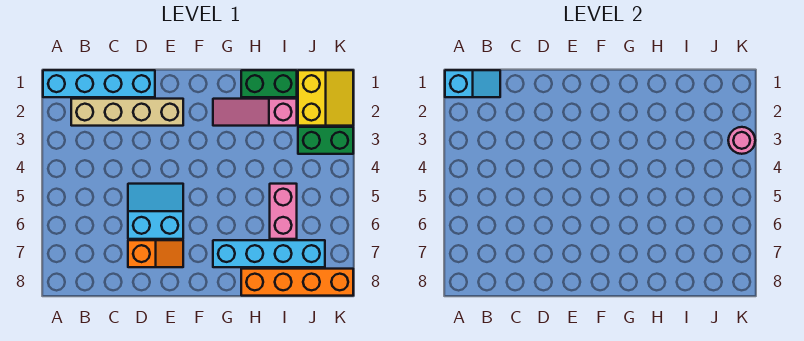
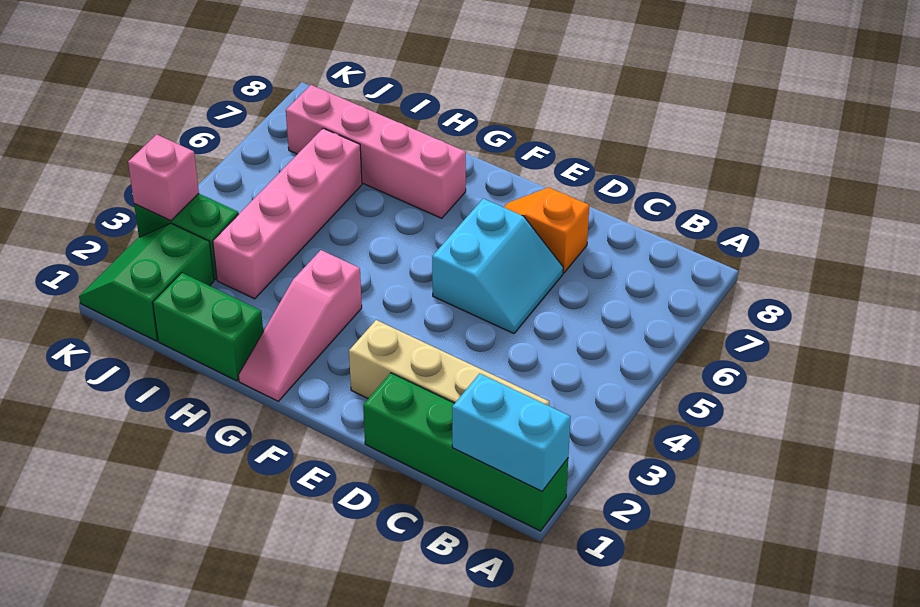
cyan brick A1:D1 level 1 -> green brick A1:D1 level 1
cyan slope A1:B1 level 2 top A -> cyan brick A1:B1 level 2
cyan slope D5:E6 level 1 top 6 -> cyan slope D5:E6 level 1 top E
pink slope G2:I2 level 1 top I -> pink slope G1:G3 level 1 top 3
cyan brick G7:J7 level 1 -> pink brick G7:J7 level 1
orange brick H8:K8 level 1 -> none
pink brick I5:I6 level 1 -> pink brick I3:I6 level 1
yellow slope J1:K2 level 1 top J -> green slope J1:K2 level 1 top J
pink round brick K3 level 2 -> pink brick K3 level 2

